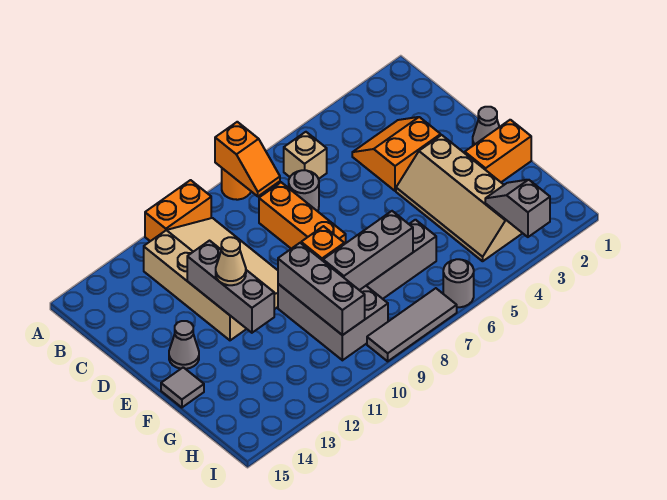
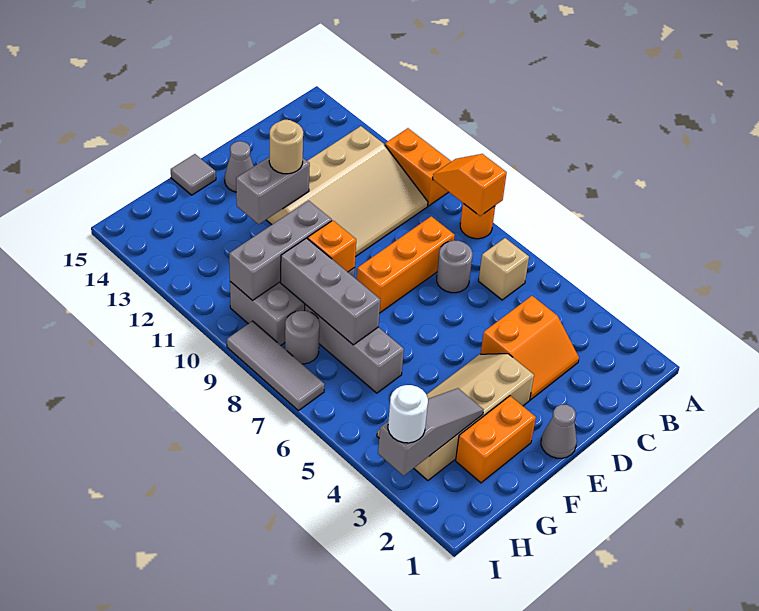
orange slope A8:B8 level 2 top A -> orange slope A8:A9 level 2 top 8
orange slope C3:D4 level 1 top D -> orange slope C3:D4 level 1 top 4
grey brick D12:F12 level 2 -> grey brick E12:F12 level 2
tan cone E12 level 3 -> tan round brick E12 level 3
orange brick F1:F2 level 1 -> orange brick F2:G2 level 1
grey slope H3:I3 level 2 top I -> grey slope G3:I3 level 2 top I
none -> white round brick I3 level 3
grey round brick I6 level 1 -> grey round brick H8 level 1

